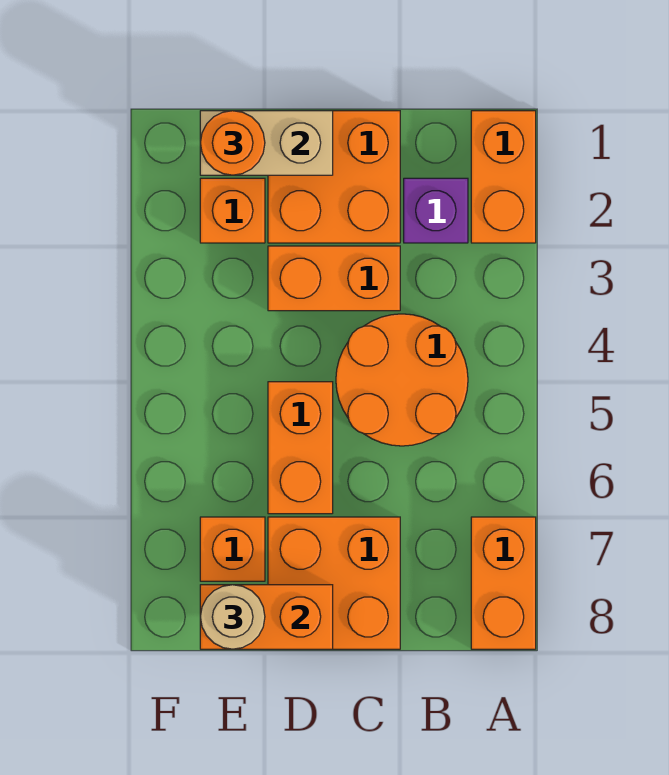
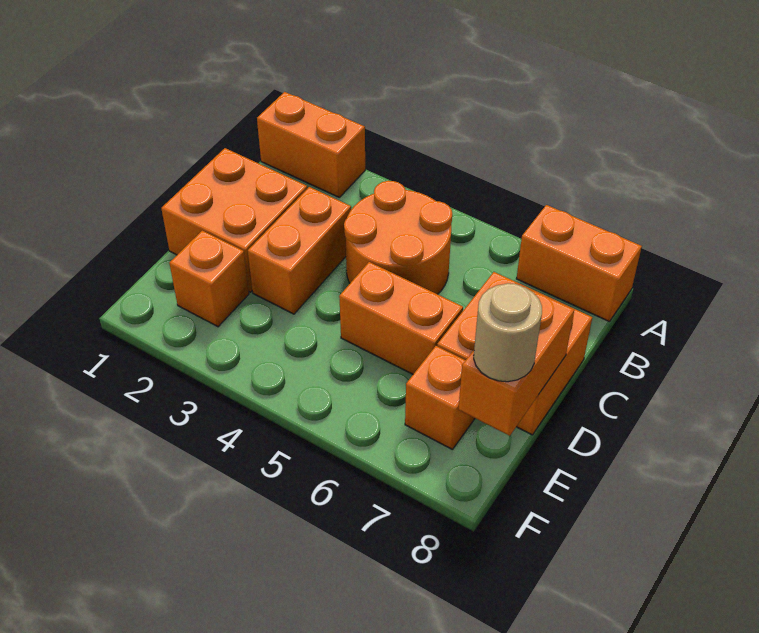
purple brick B2 level 1 -> none
tan brick D1:E1 level 2 -> none
orange round brick E1 level 3 -> none

